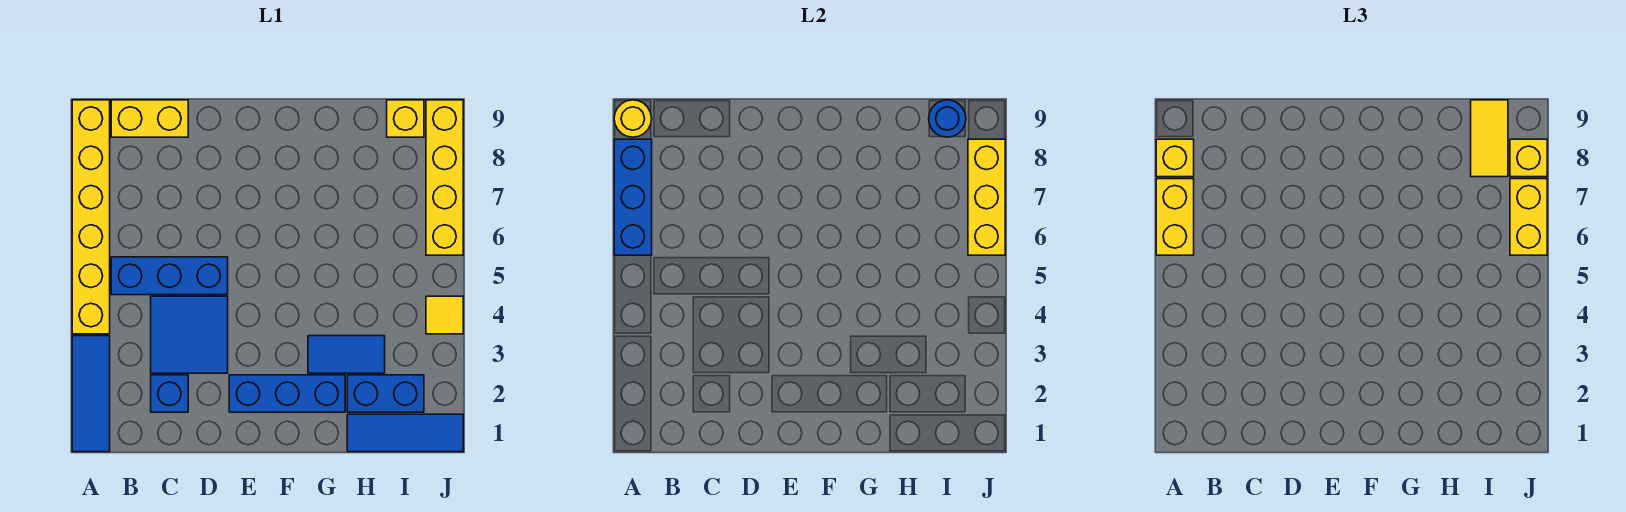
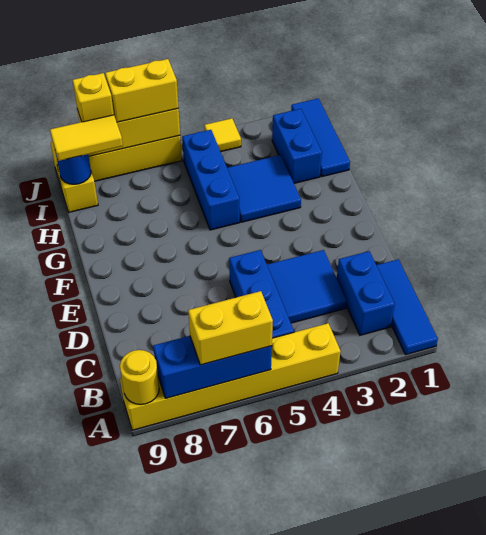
blue tile A1:A3 level 1 -> blue tile A1:C1 level 1
yellow brick A8 level 3 -> none
yellow brick B9:C9 level 1 -> none
blue brick C2 level 1 -> blue brick B2:C2 level 1
blue brick E2:G2 level 1 -> blue brick G5:I5 level 1
blue tile G3:H3 level 1 -> blue tile G3:H4 level 1

